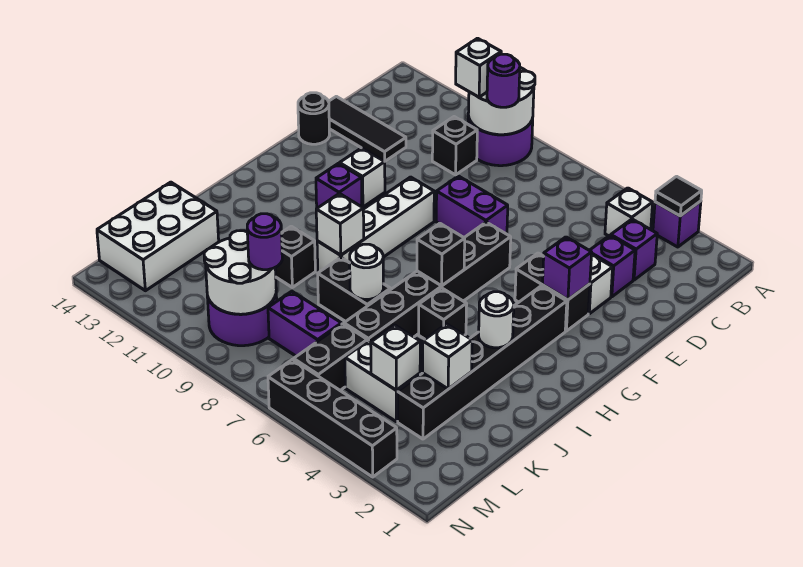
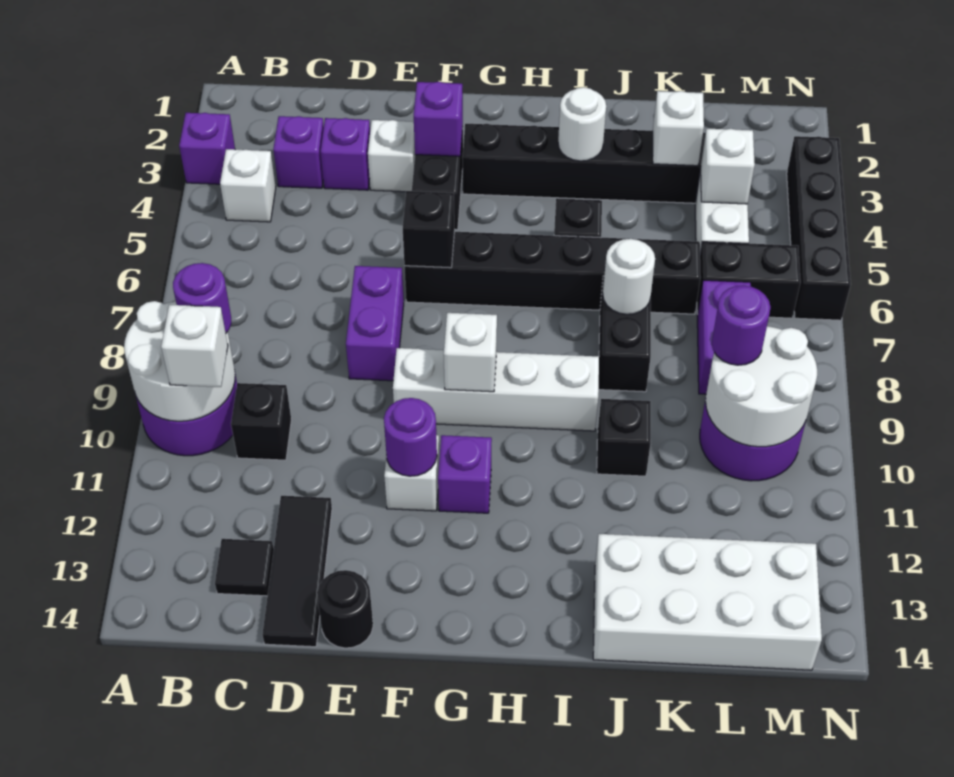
black tile A3 level 2 -> black tile C13 level 1
none -> purple round brick F11 level 2
black brick H6 level 2 -> black brick F6 level 2
white brick I9 level 2 -> white brick G9 level 2
white brick K13:M14 level 1 -> white brick J13:M14 level 1

